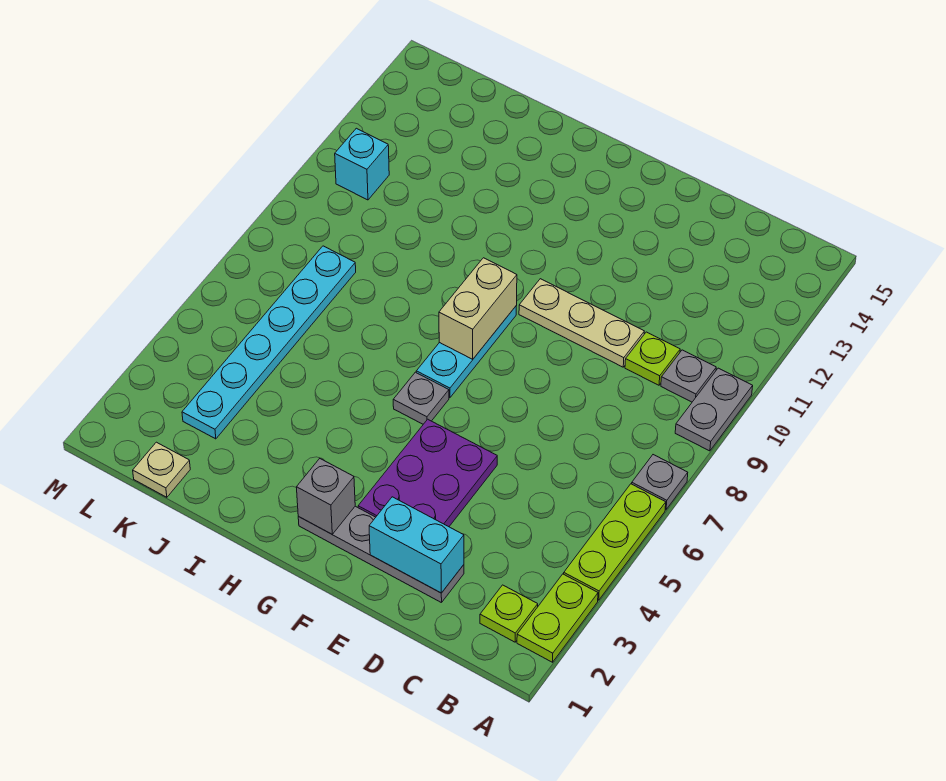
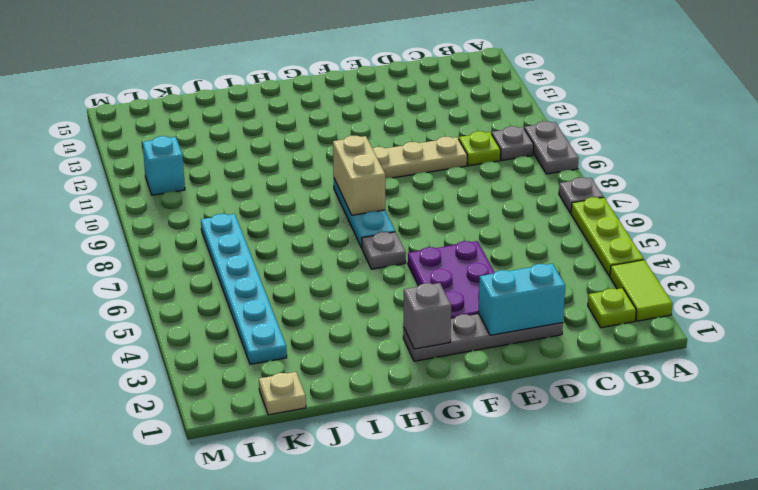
lime plate A2:A3 level 1 -> lime tile A2:A3 level 1

